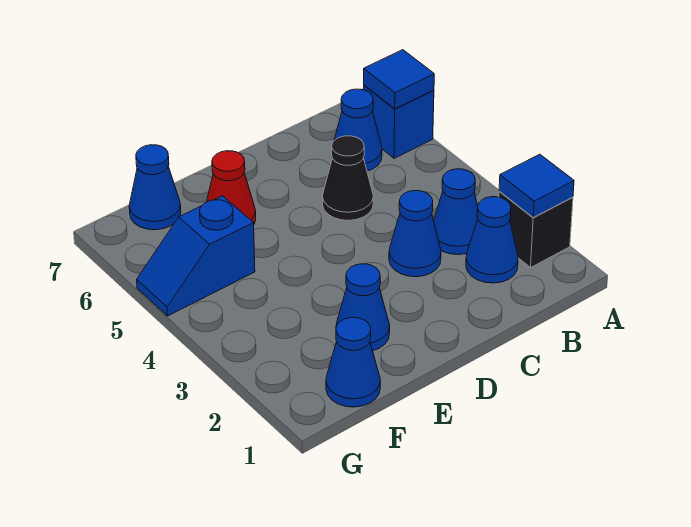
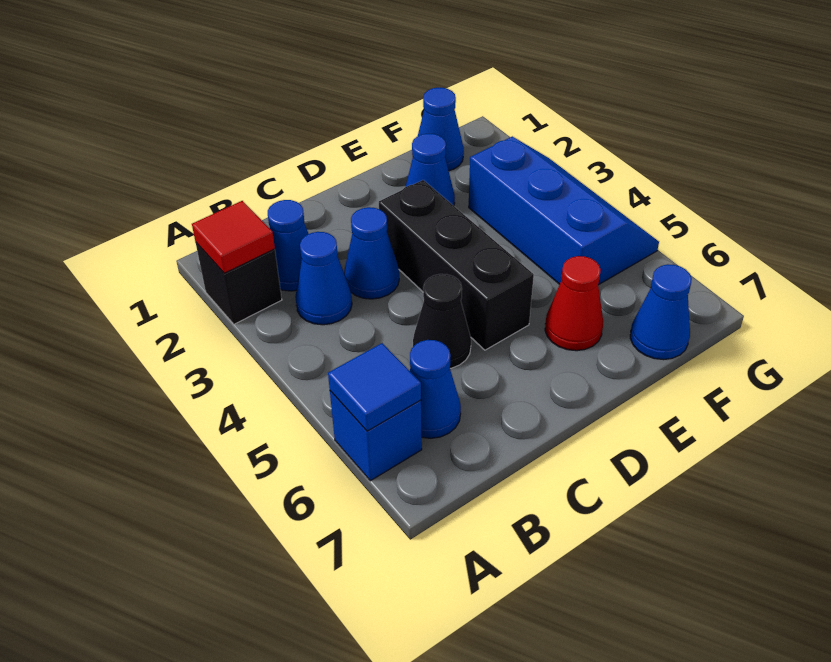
blue tile A2 level 2 -> red tile A2 level 2
none -> black brick D3:D5 level 1
blue slope F5:G5 level 1 top F -> blue slope F3:G5 level 1 top F

